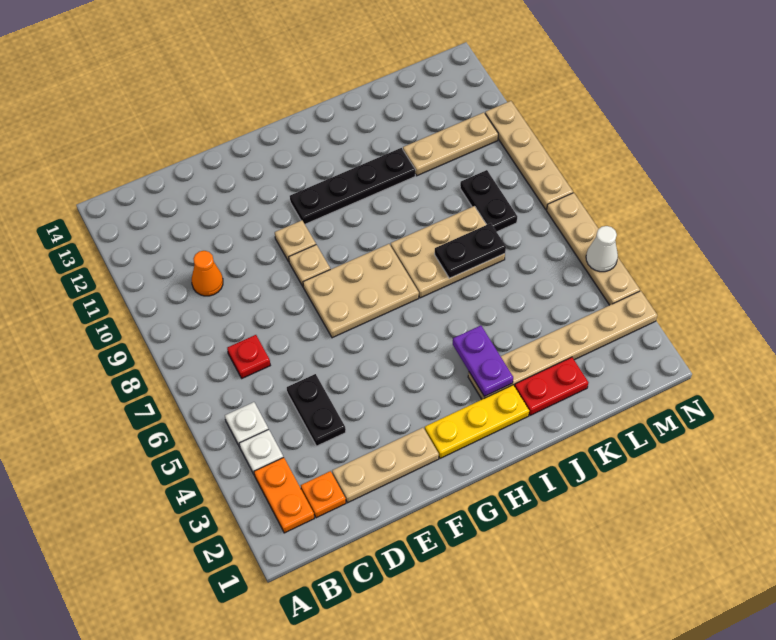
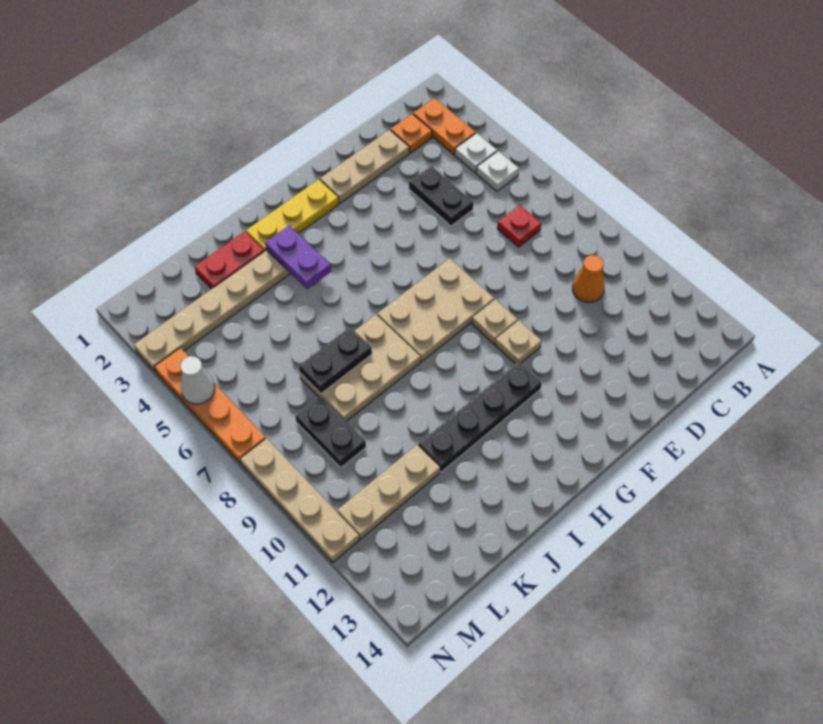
tan plate N4:N7 level 1 -> orange plate N4:N7 level 1

